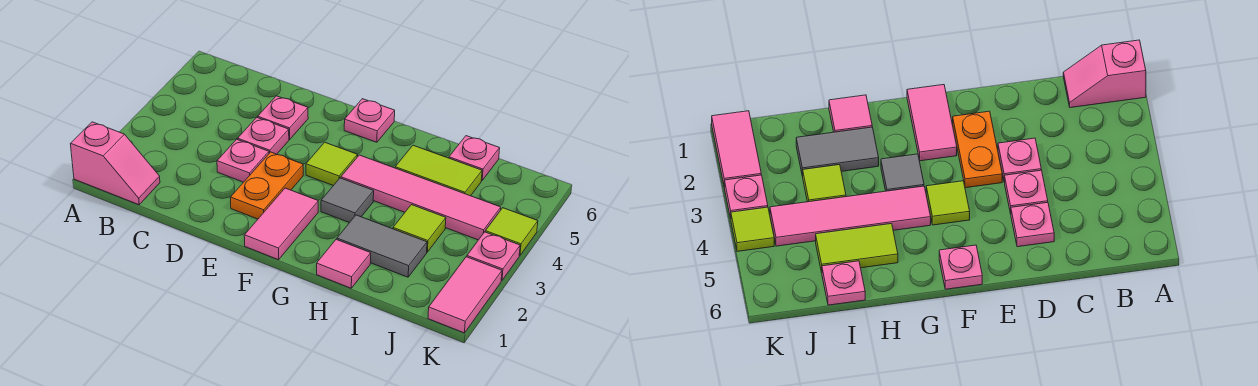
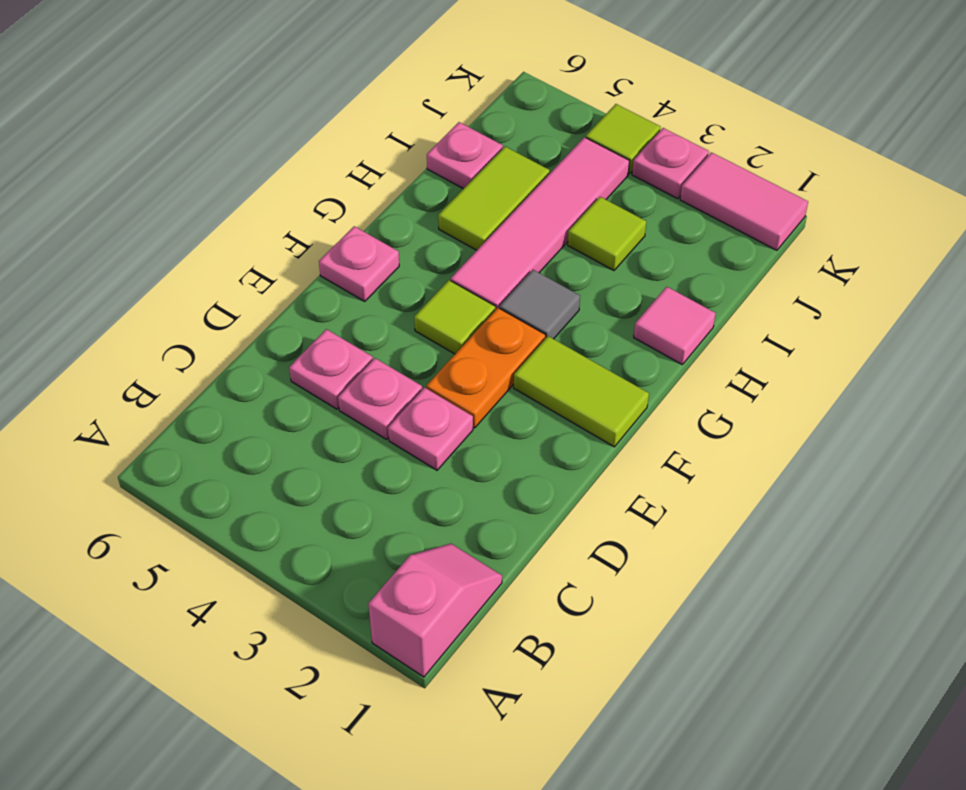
orange plate E2:E3 level 1 -> orange plate E3:F3 level 1
pink tile F1:F2 level 1 -> lime tile F1:F2 level 1
grey tile H2:I2 level 1 -> none

